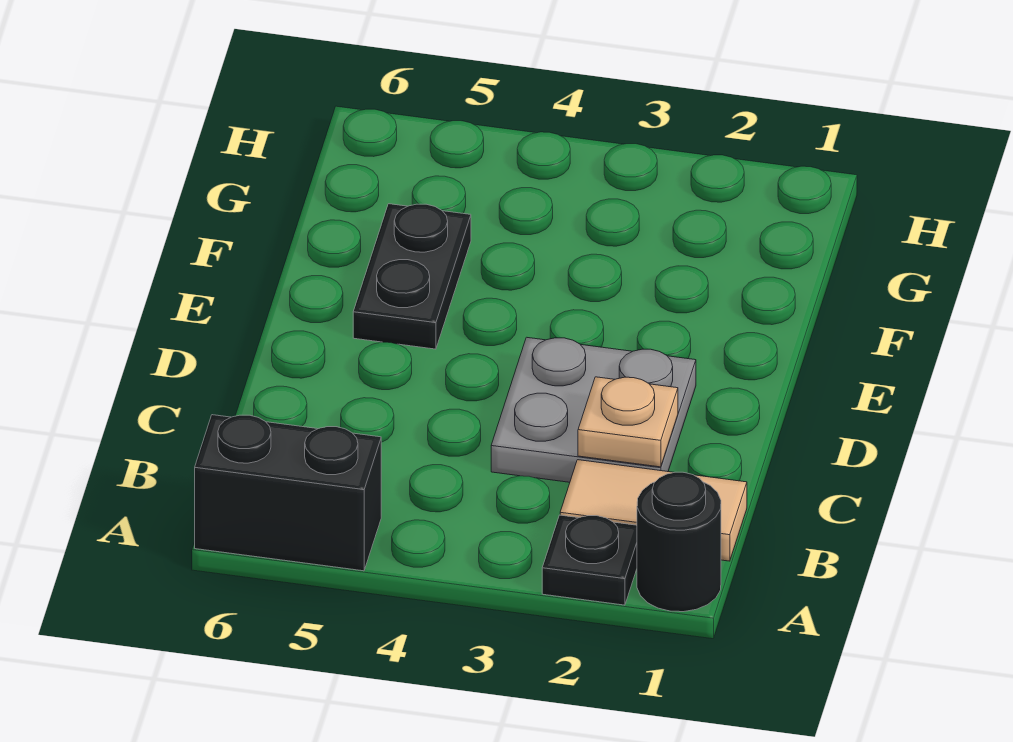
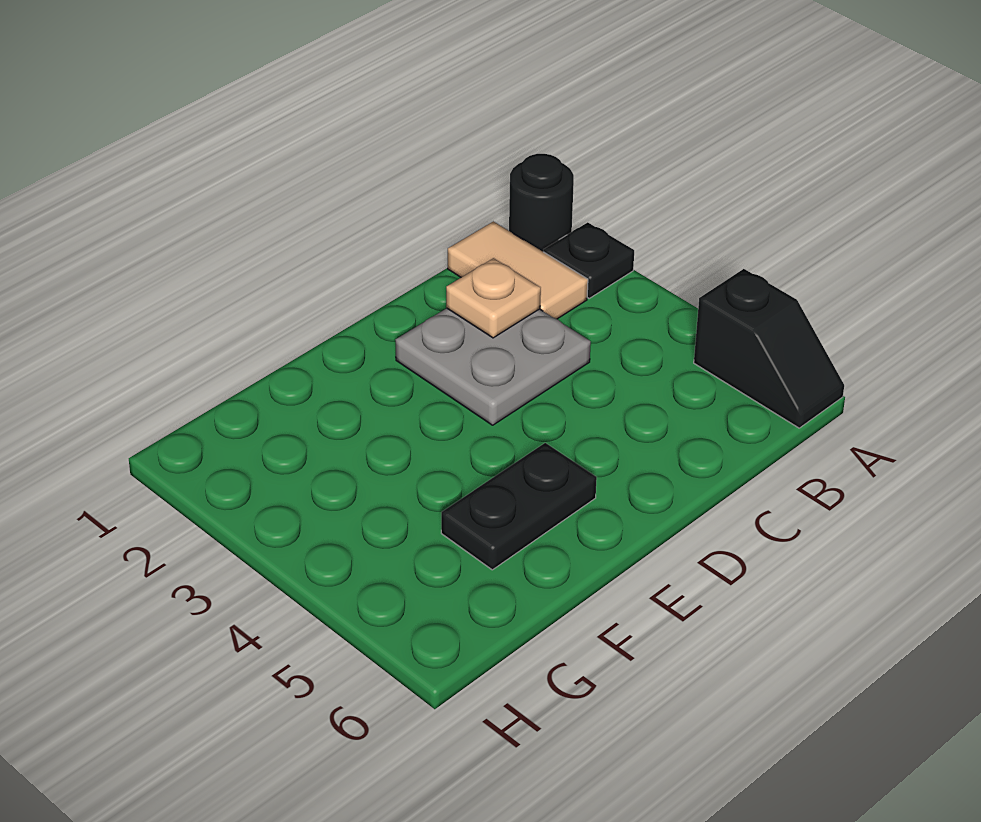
black brick A5:A6 level 1 -> black slope A5:A6 level 1 top 5

